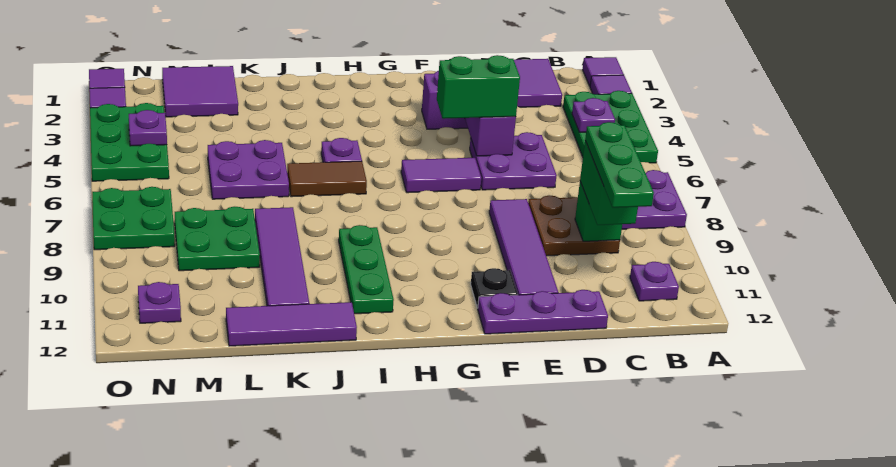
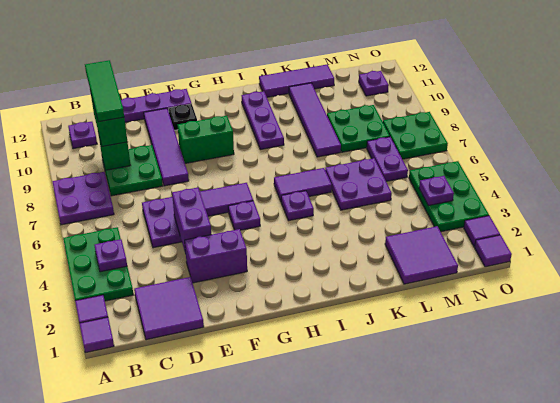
brown plate C8:D9 level 1 -> green plate C8:D9 level 1
green plate C9:C11 level 4 -> green tile C9:C11 level 4
green brick E5:F5 level 3 -> green brick F9:G9 level 1
none -> purple plate G5 level 1
brown tile I6:J6 level 1 -> purple tile I6:J6 level 1
green plate I9:I11 level 1 -> purple plate I9:I11 level 1
none -> purple plate M6:M7 level 1

